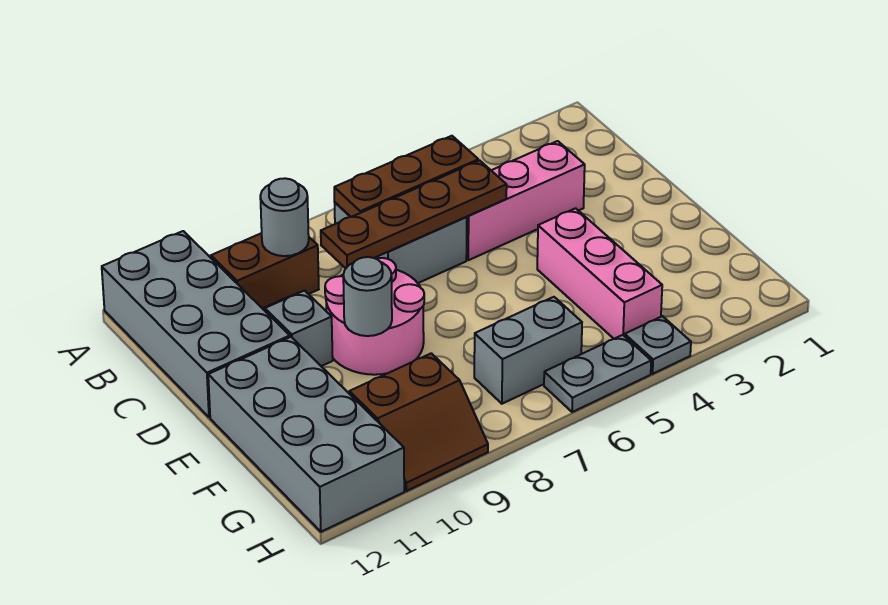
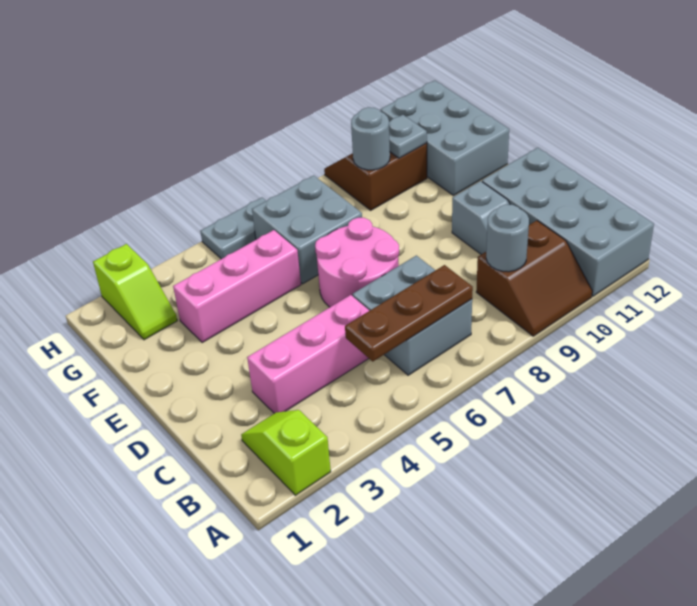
none -> lime slope A2:B2 level 1 top A
brown plate C5:C8 level 2 -> none
pink round brick D8:E9 level 1 -> pink round brick D6:E7 level 1
pink brick E4:G4 level 1 -> pink brick F3:F5 level 1
grey round brick E9 level 2 -> grey round brick G9 level 2
grey brick E11:H12 level 1 -> grey brick F11:H12 level 1
none -> lime slope G2:H2 level 1 top H
grey brick G6:G7 level 1 -> grey brick F6:G7 level 1
grey plate H4 level 1 -> grey plate G10 level 2

